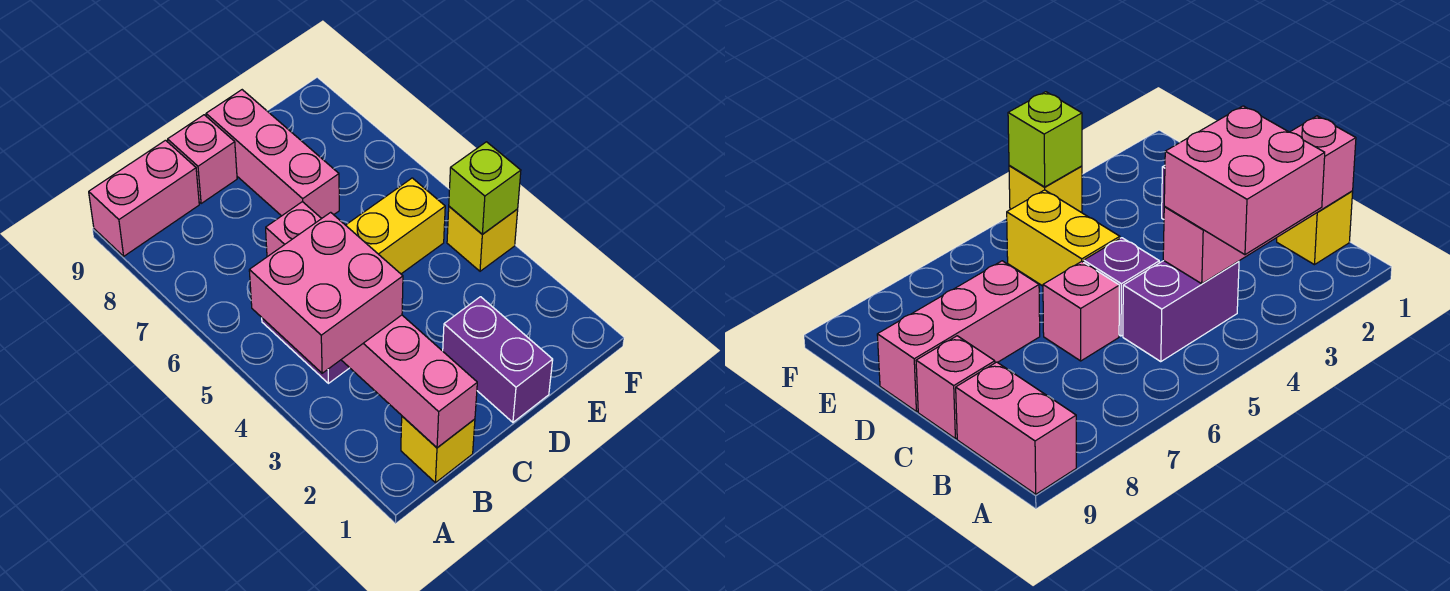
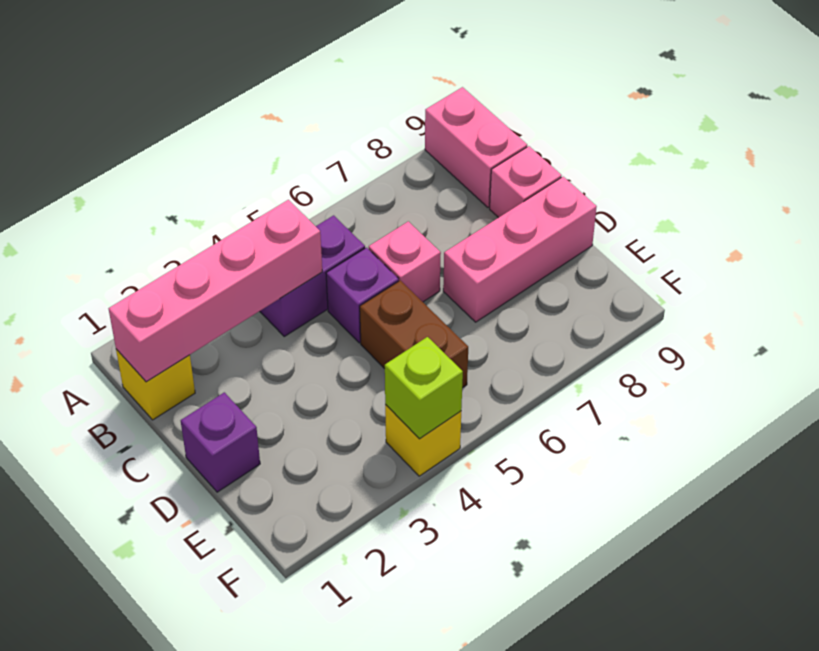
pink brick A3:B4 level 3 -> none
purple brick D1:D2 level 1 -> purple brick D1 level 1
yellow brick D5:E5 level 1 -> brown brick D5:E5 level 1

